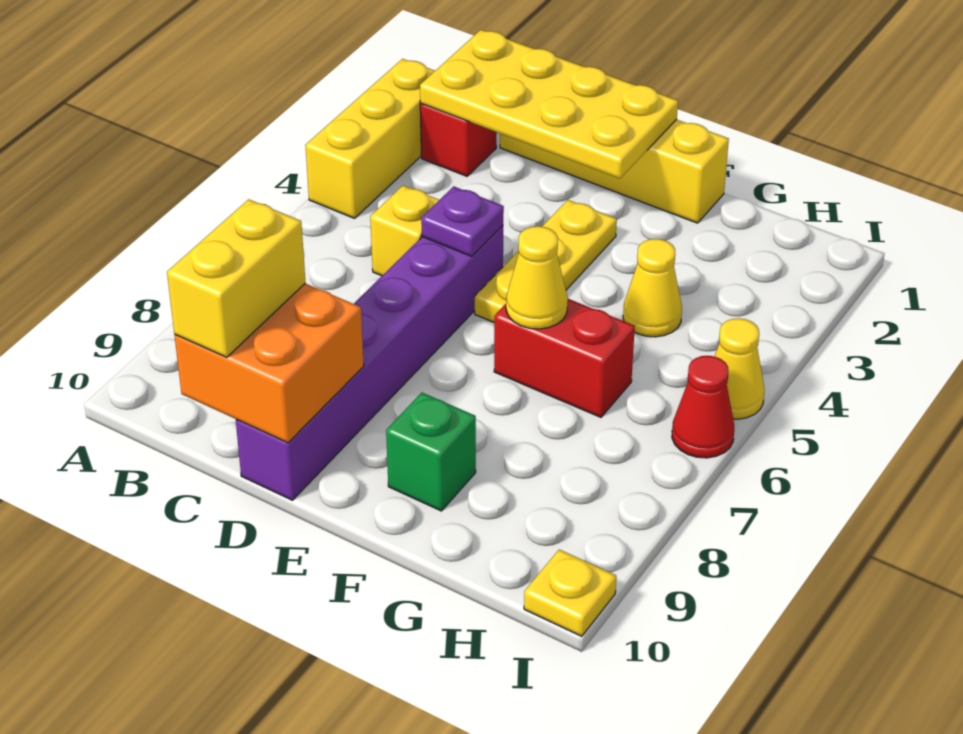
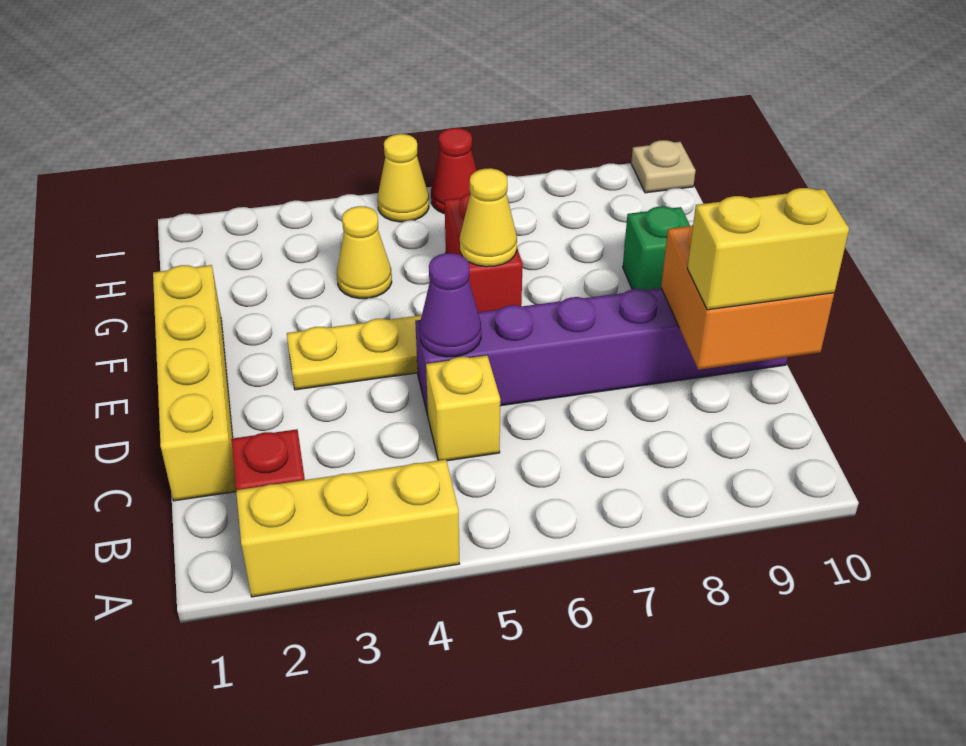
yellow plate B1:E2 level 2 -> none
purple plate D5 level 2 -> purple cone D5 level 2
yellow plate I10 level 1 -> tan plate I10 level 1

